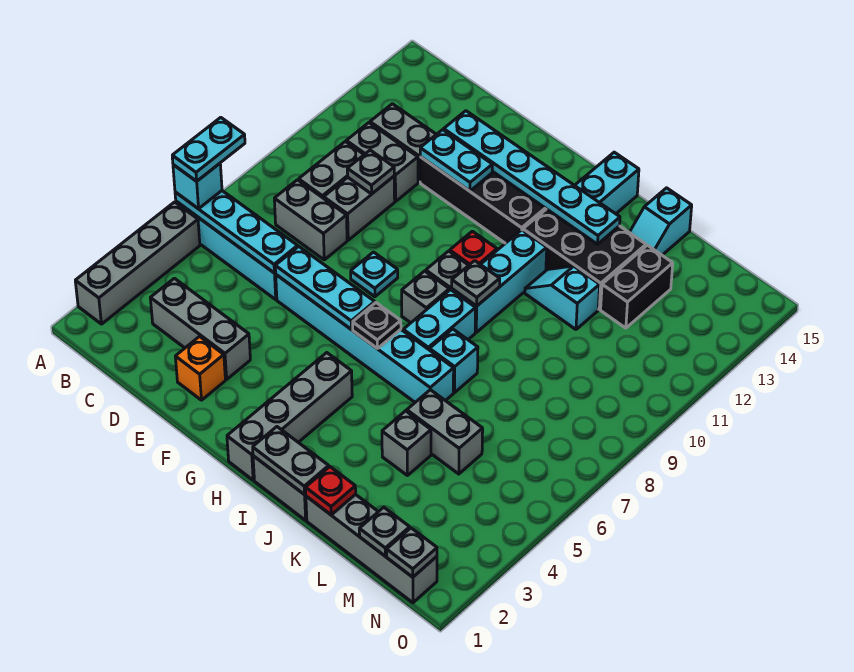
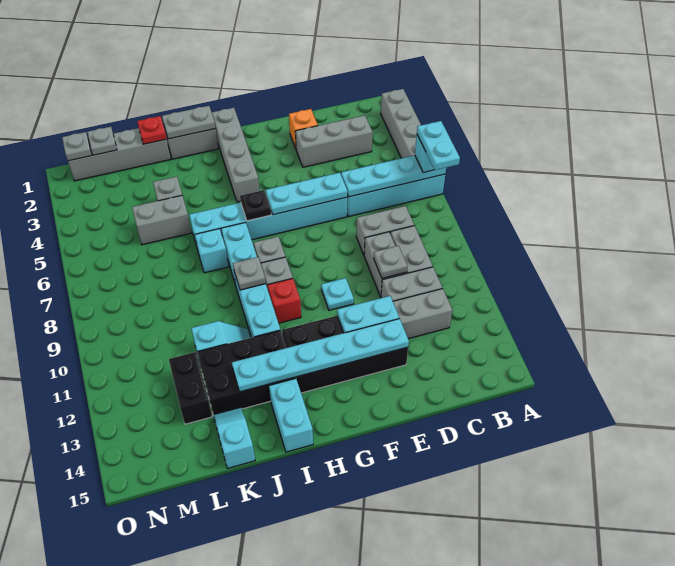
cyan plate F8 level 1 -> cyan plate F10 level 1

